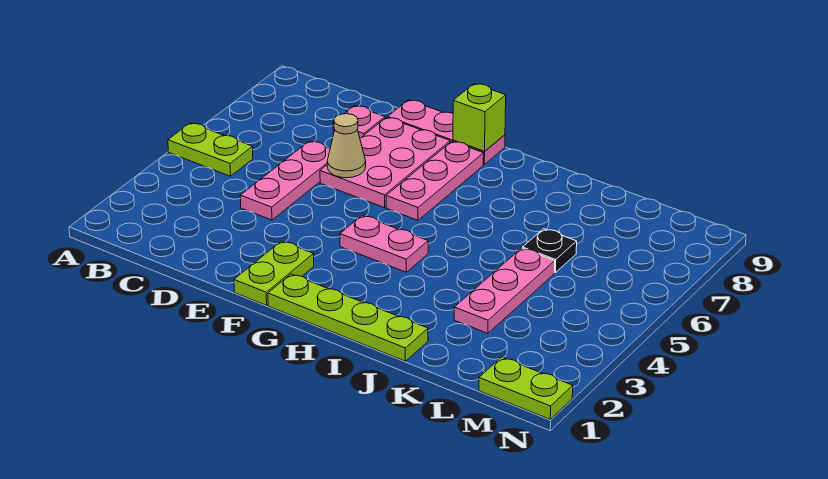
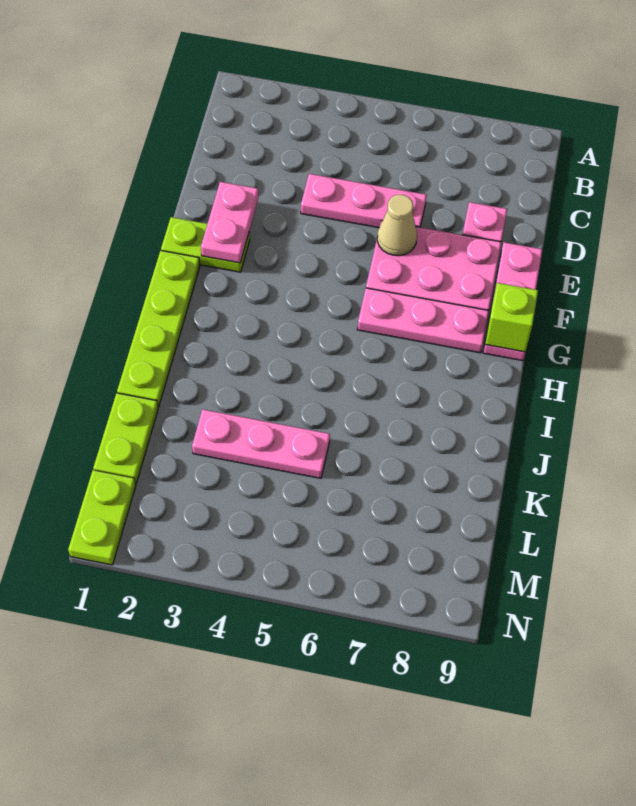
lime plate A5:B5 level 1 -> lime plate K1:L1 level 1
pink plate G4:H4 level 1 -> pink plate E2:F2 level 2
black plate K6 level 1 -> none

